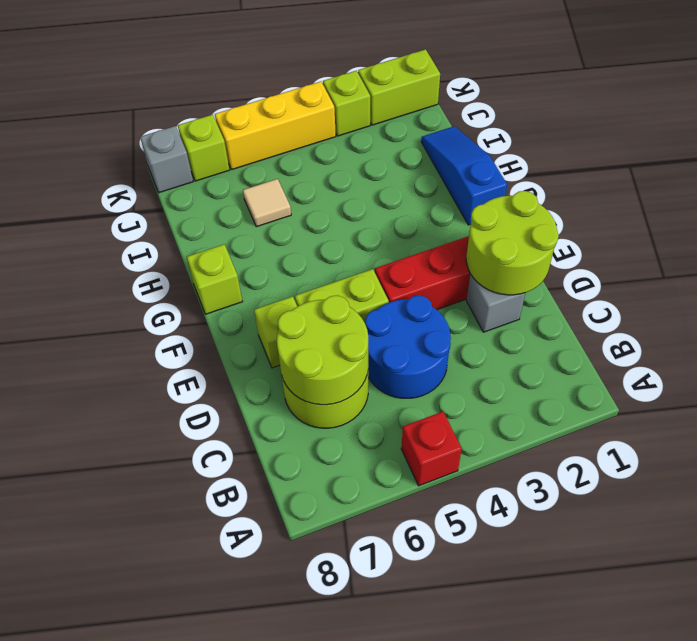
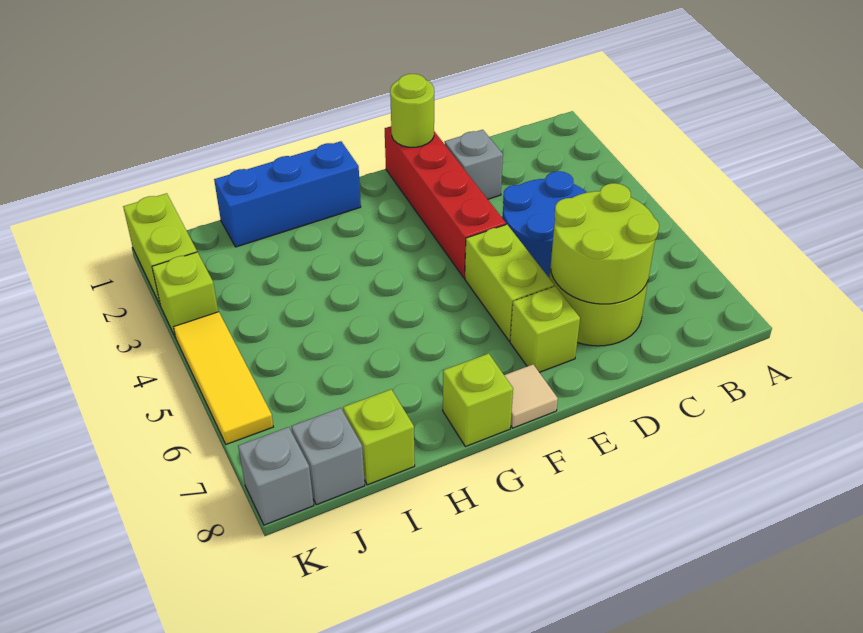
red brick A5 level 1 -> none
lime round brick D1:E2 level 2 -> lime round brick E1 level 2
blue slope G1:I1 level 1 top G -> blue brick G1:I1 level 1
tan tile I6 level 1 -> tan tile F8 level 1
none -> grey brick J8 level 1
yellow brick K4:K6 level 1 -> yellow tile K4:K6 level 1
lime brick K7 level 1 -> lime brick I8 level 1

